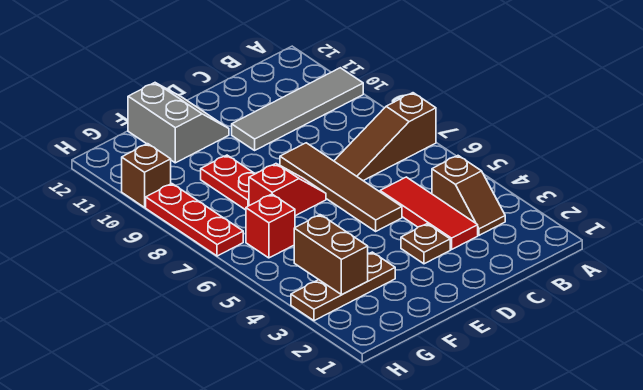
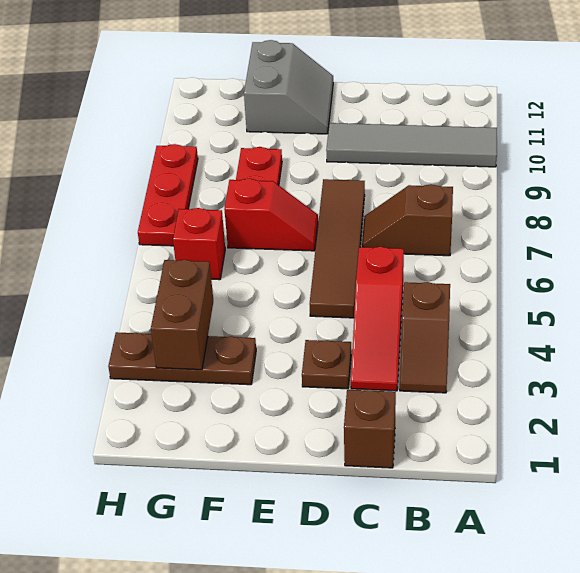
brown slope A7:C7 level 1 top A -> brown slope B7:C7 level 1 top B
red tile C3:C5 level 1 -> red slope C3:C5 level 1 top 5
brown brick H10 level 1 -> brown brick C1 level 1

